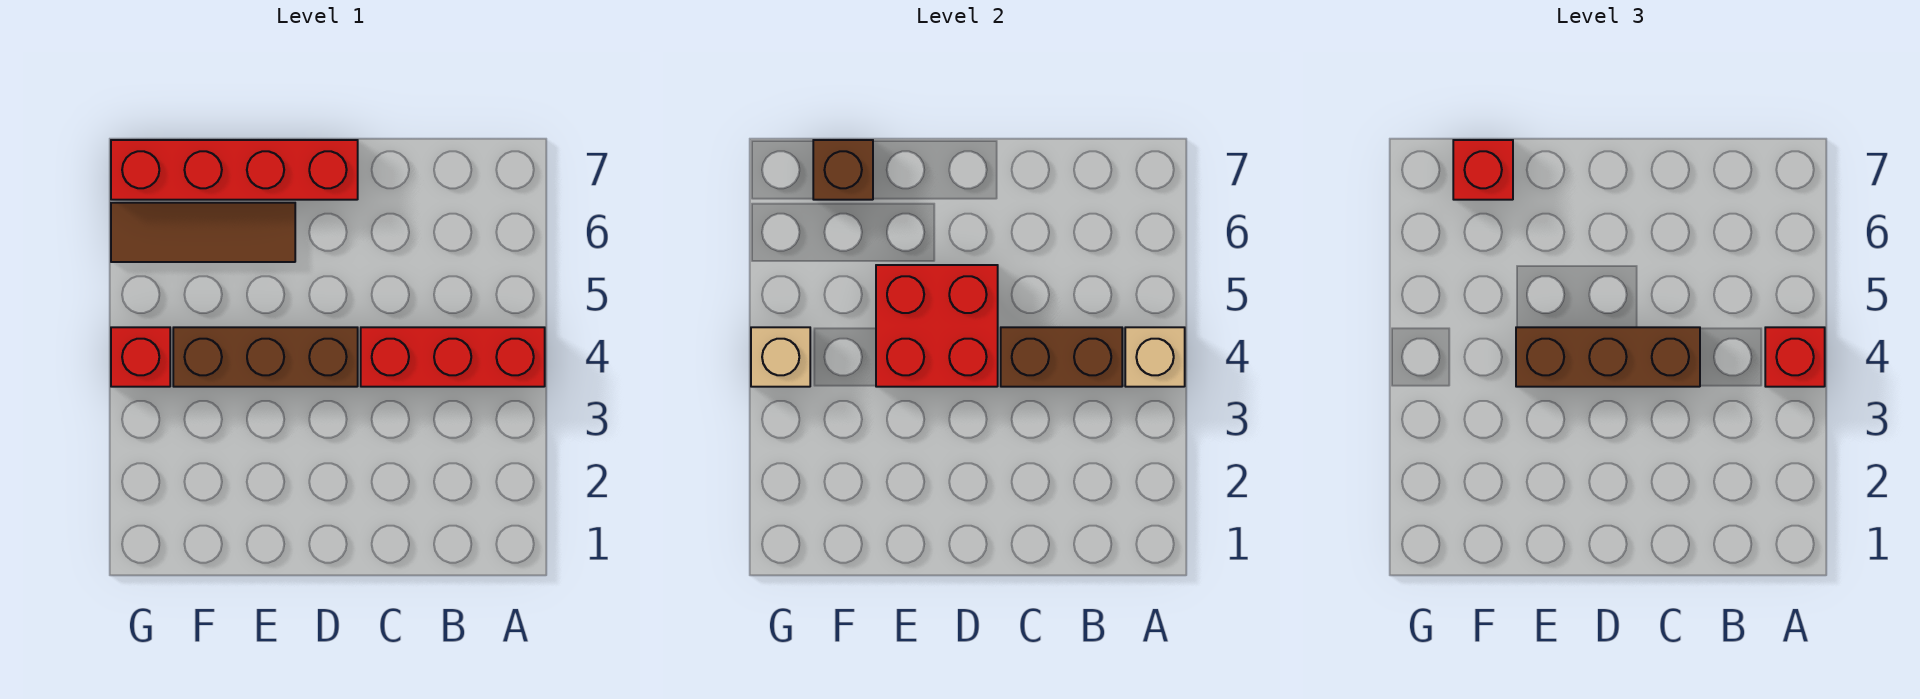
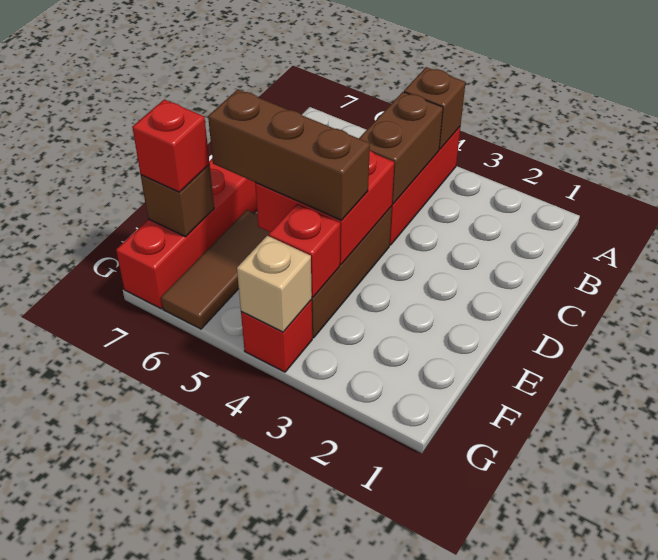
tan brick A4 level 2 -> brown brick A4 level 2
red brick A4 level 3 -> red brick F4 level 2
brown brick C4:E4 level 3 -> brown brick E4:E6 level 3

